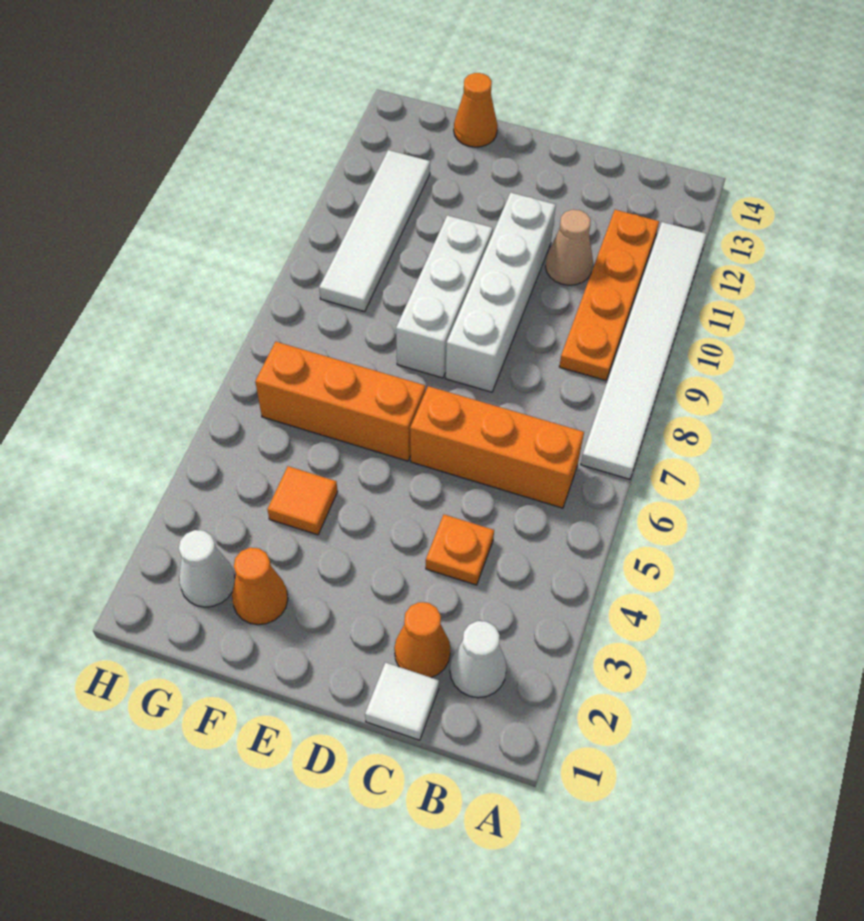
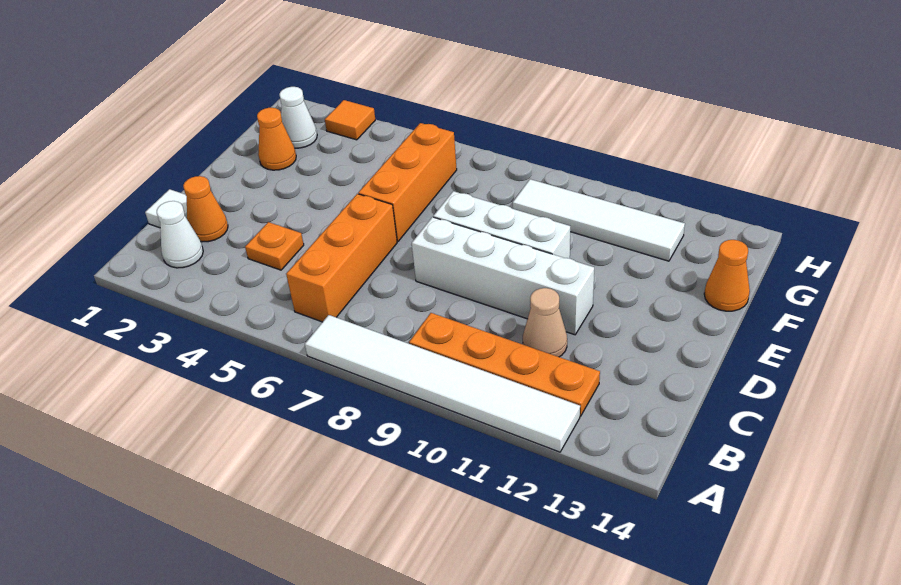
orange tile F4 level 1 -> orange tile H3 level 1

